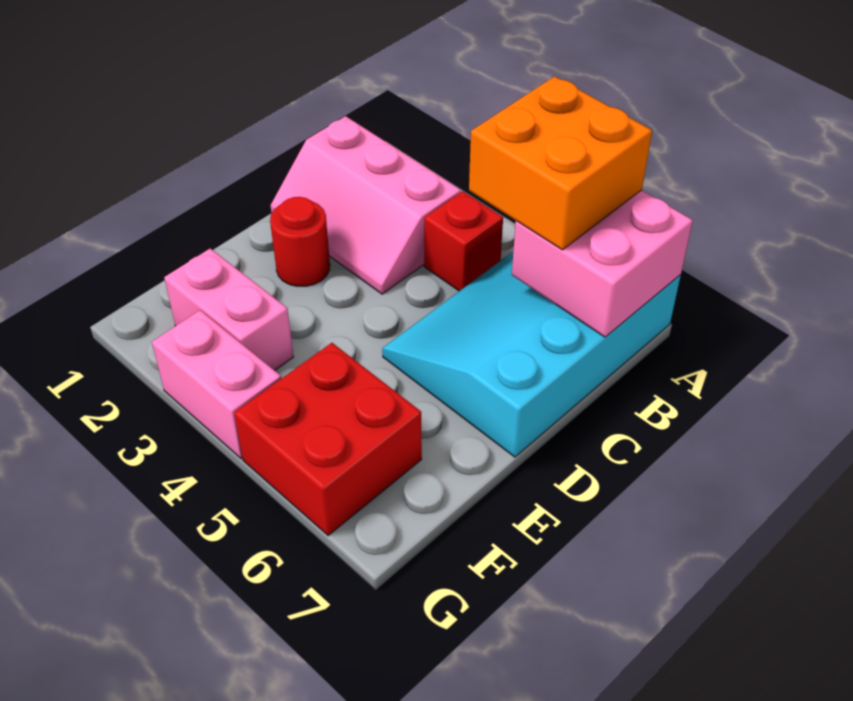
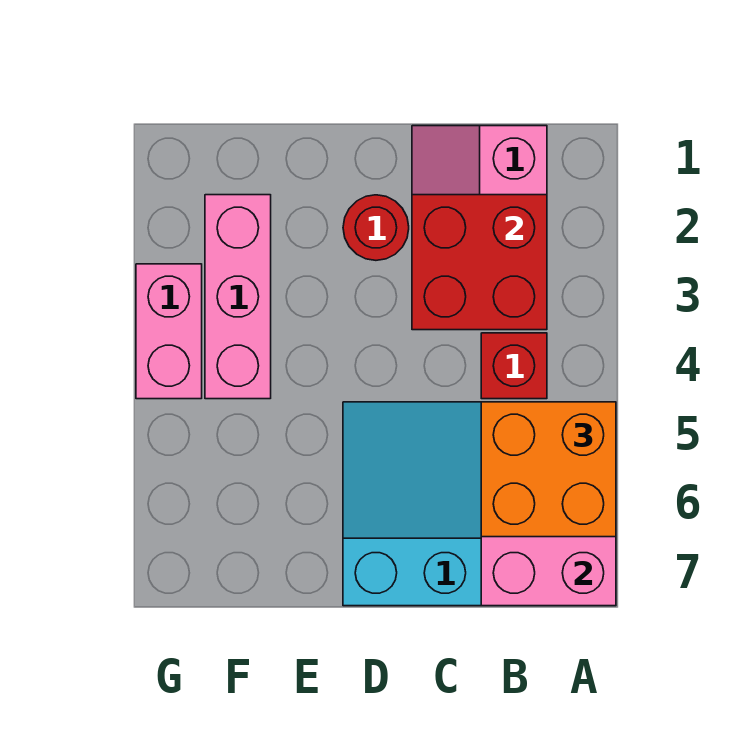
pink brick F2:F3 level 1 -> pink brick F2:F4 level 1
red brick F5:G6 level 1 -> red brick B2:C3 level 2

